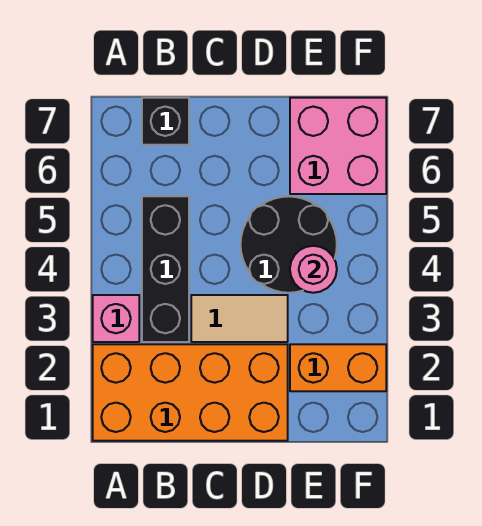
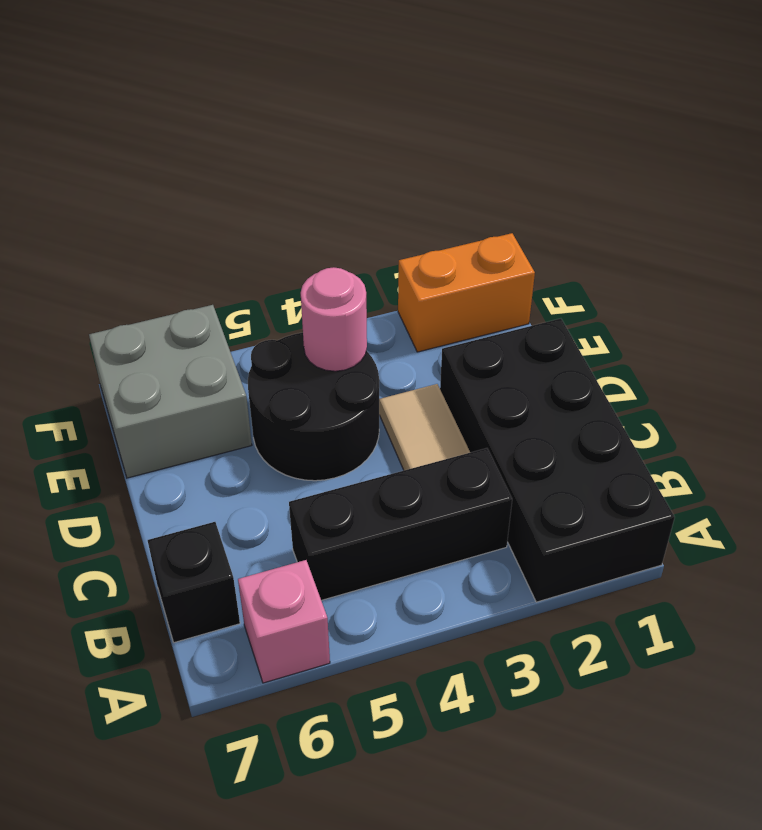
orange brick A1:D2 level 1 -> black brick A1:D2 level 1
pink brick A3 level 1 -> pink brick A6 level 1
orange brick E2:F2 level 1 -> orange brick F1:F2 level 1
pink brick E6:F7 level 1 -> grey brick E6:F7 level 1

